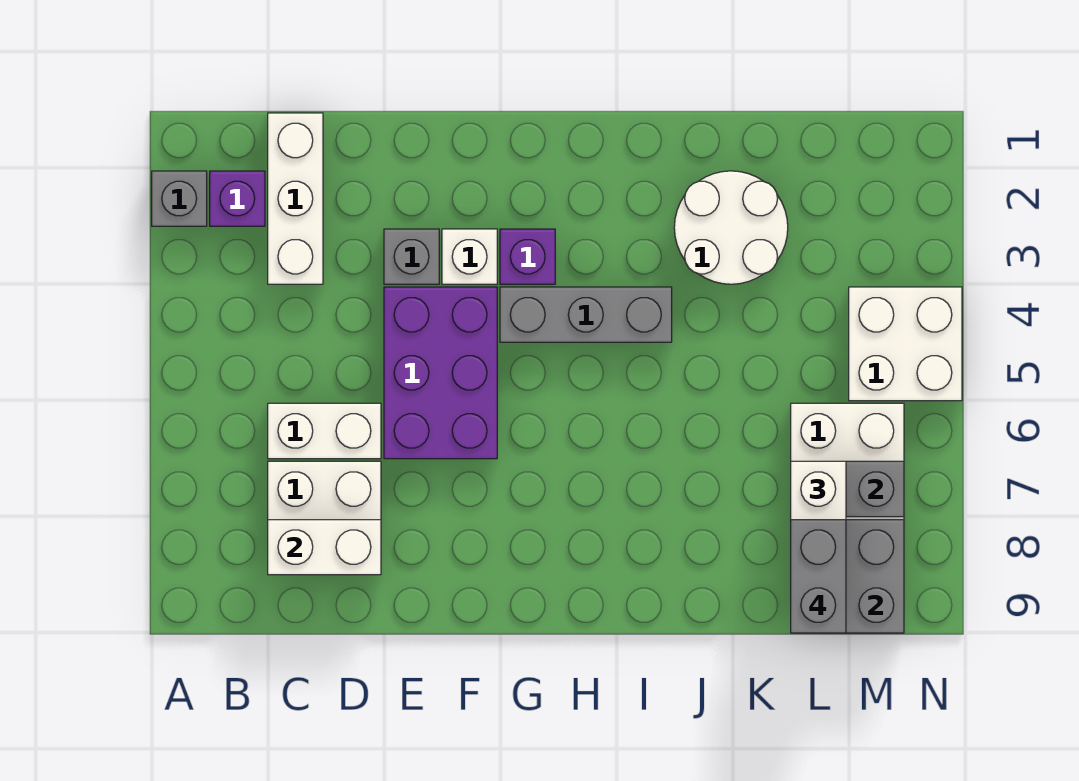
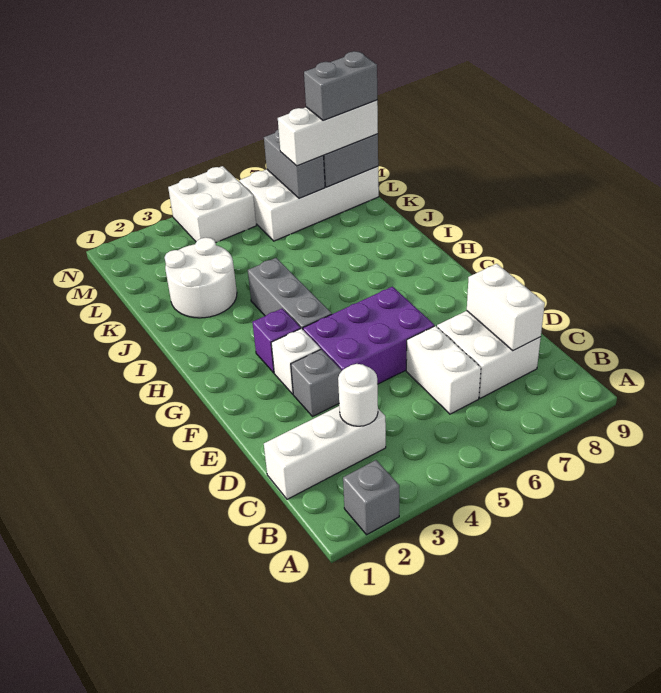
purple brick B2 level 1 -> none
none -> white round brick C3 level 2

